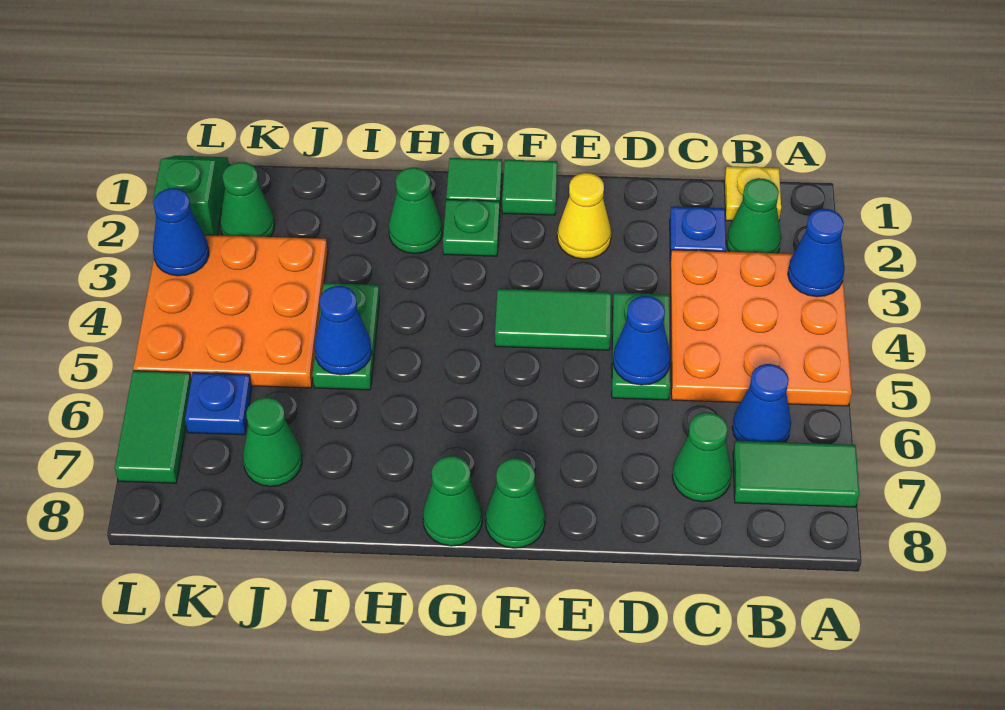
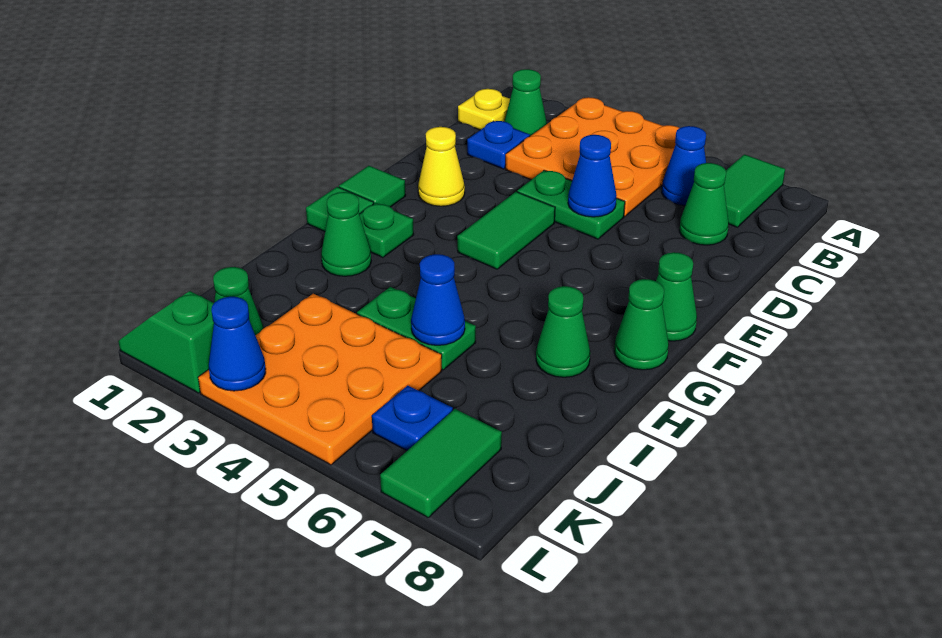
blue cone A3 level 2 -> none
green cone J7 level 1 -> green cone H7 level 1
green tile L6:L7 level 1 -> green tile K7:L7 level 1

